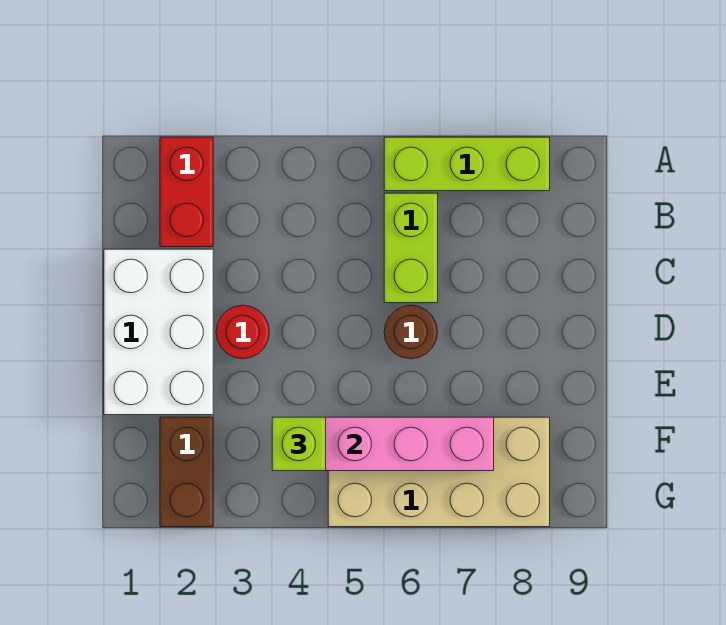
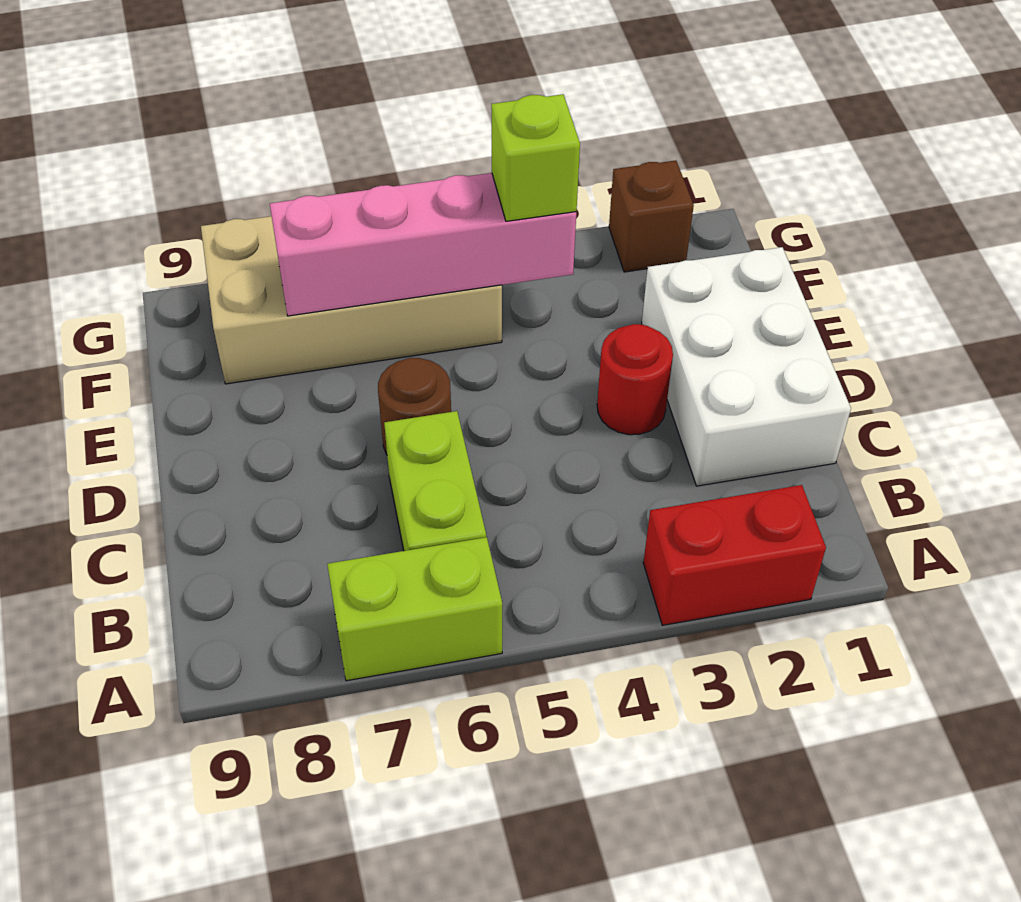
red brick A2:B2 level 1 -> red brick A2:A3 level 1
lime brick A6:A8 level 1 -> lime brick A6:A7 level 1
brown brick F2:G2 level 1 -> brown brick G2 level 1

